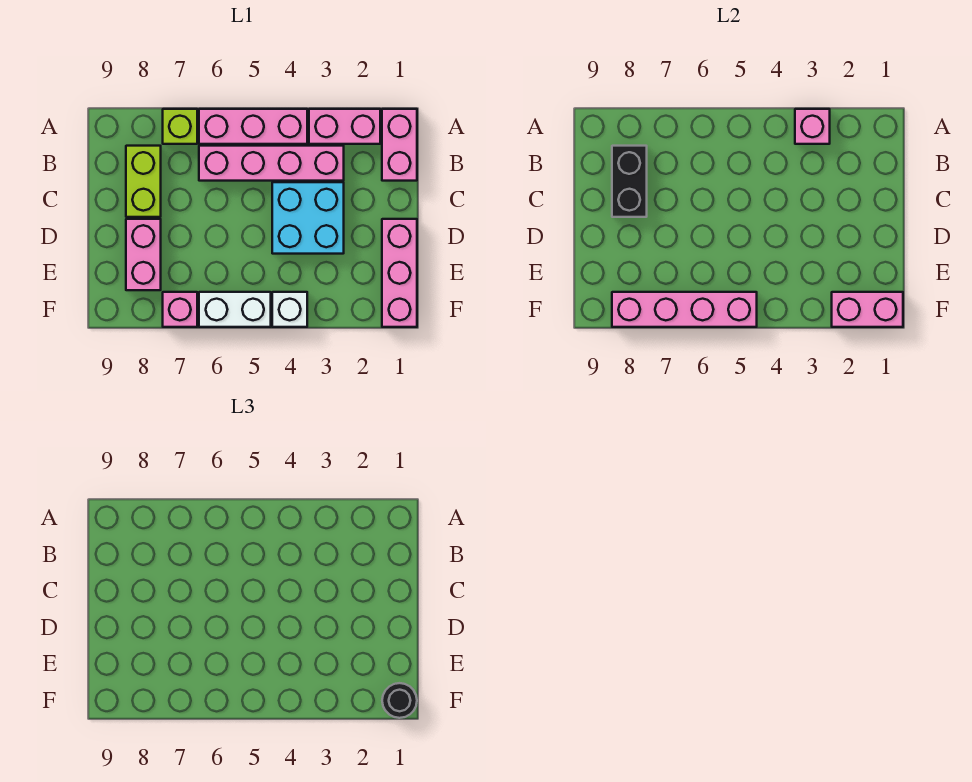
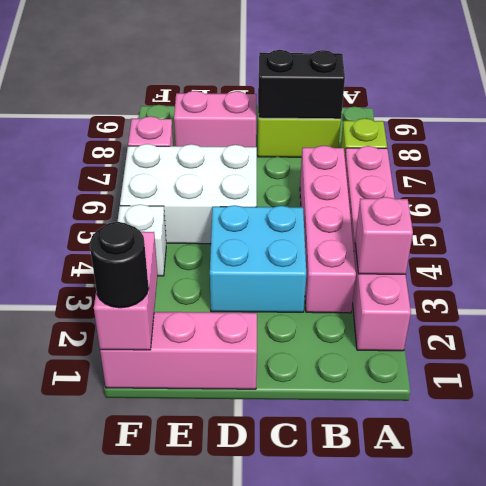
pink brick A1:B1 level 1 -> none
white brick F5:F6 level 1 -> white brick D5:F6 level 1
pink brick F5:F8 level 2 -> none

